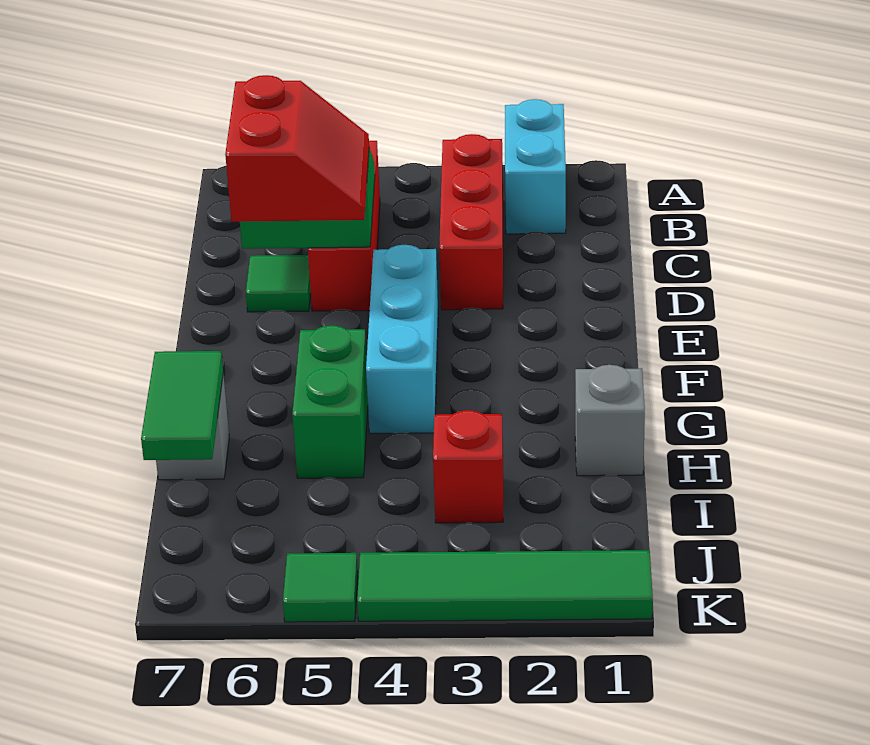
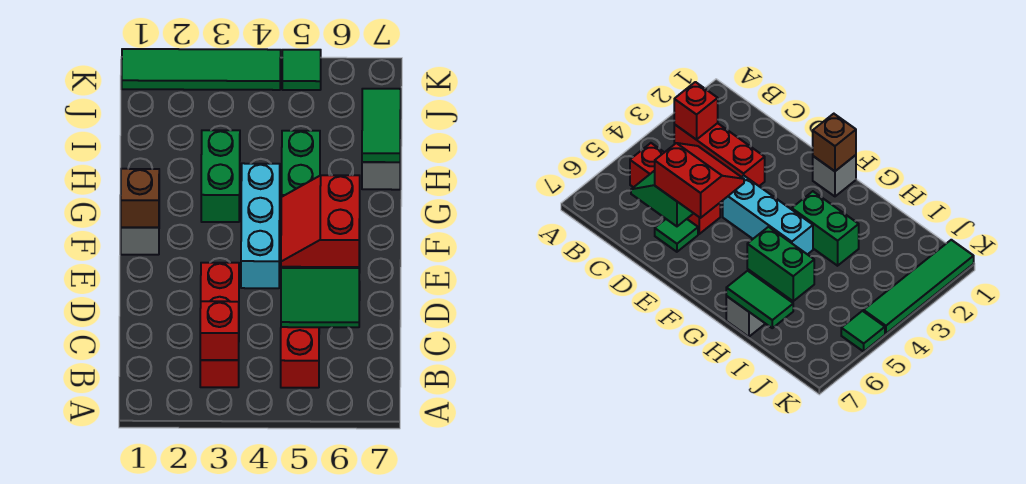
cyan brick A2:B2 level 1 -> none
none -> brown brick F1 level 2
none -> green brick G3:H3 level 1
grey brick H1 level 1 -> grey brick F1 level 1
red brick I3 level 1 -> red brick B3 level 2

